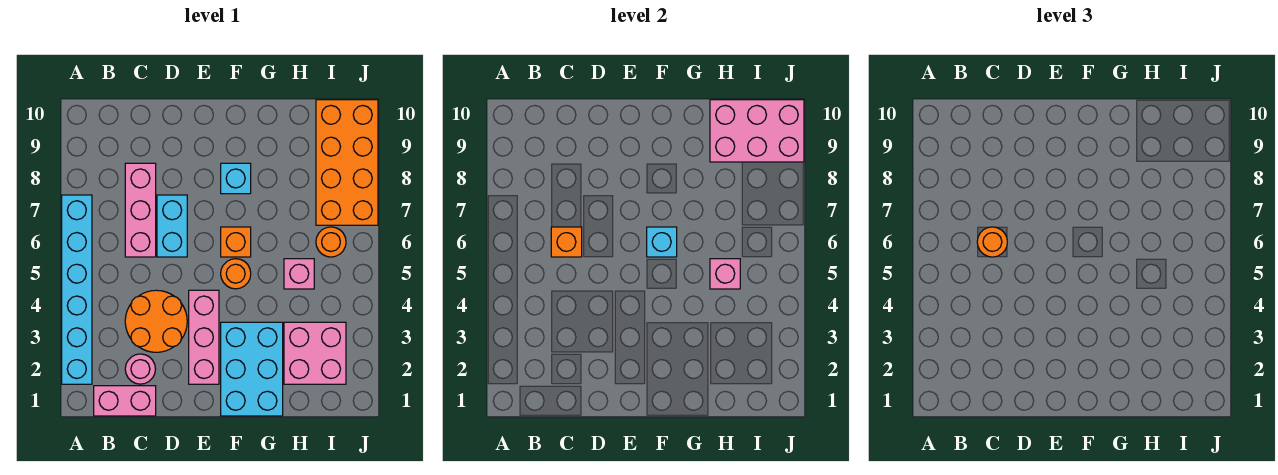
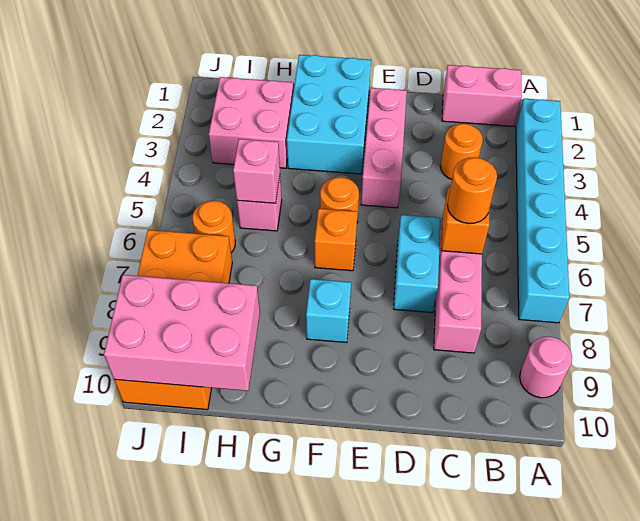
pink round brick C2 level 1 -> pink round brick A9 level 1
orange round brick C3:D4 level 1 -> orange round brick C3 level 1
cyan brick F6 level 2 -> none

